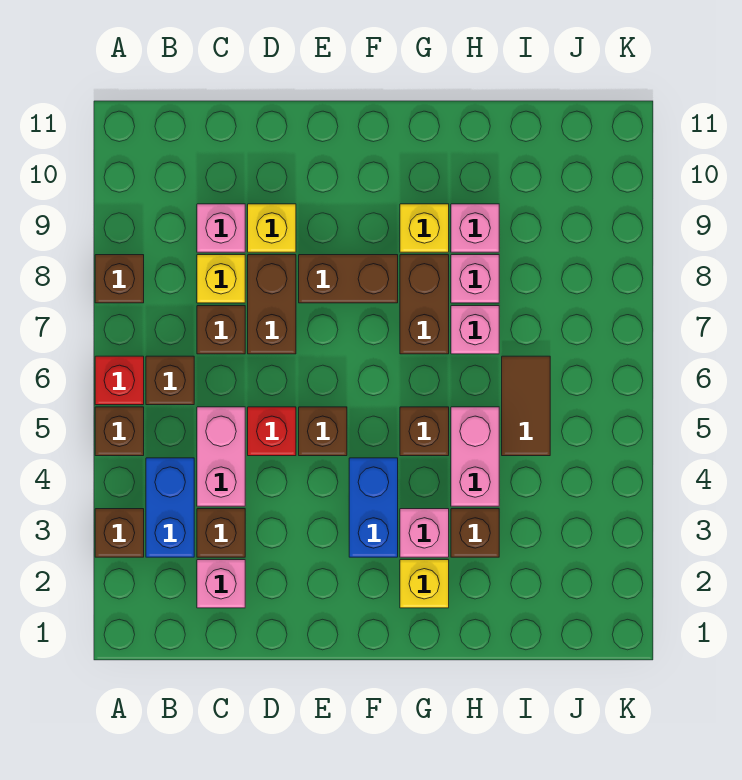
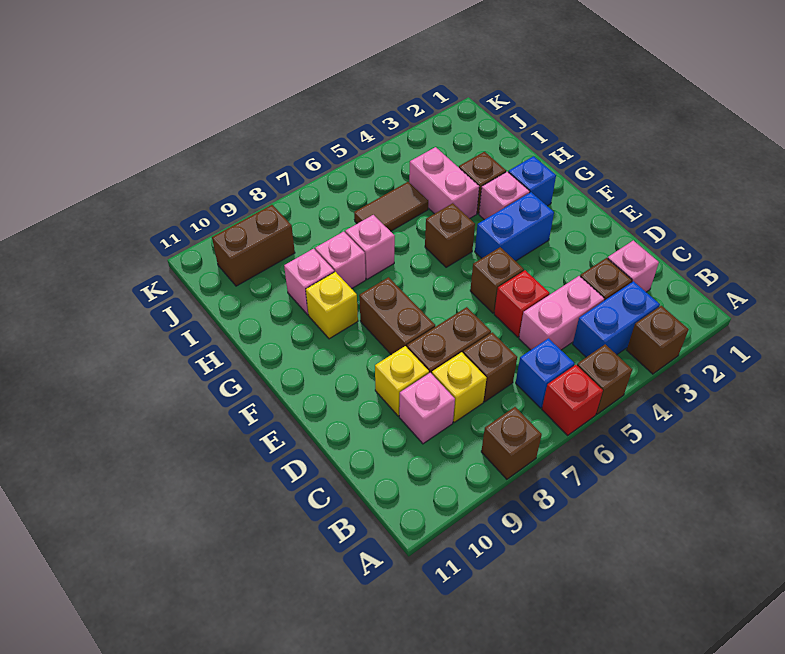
brown brick B6 level 1 -> blue brick B6 level 1
yellow brick G2 level 1 -> blue brick G2 level 1
brown brick G7:G8 level 1 -> brown brick J9:J10 level 1
pink brick H4:H5 level 1 -> pink brick H4:I4 level 1

